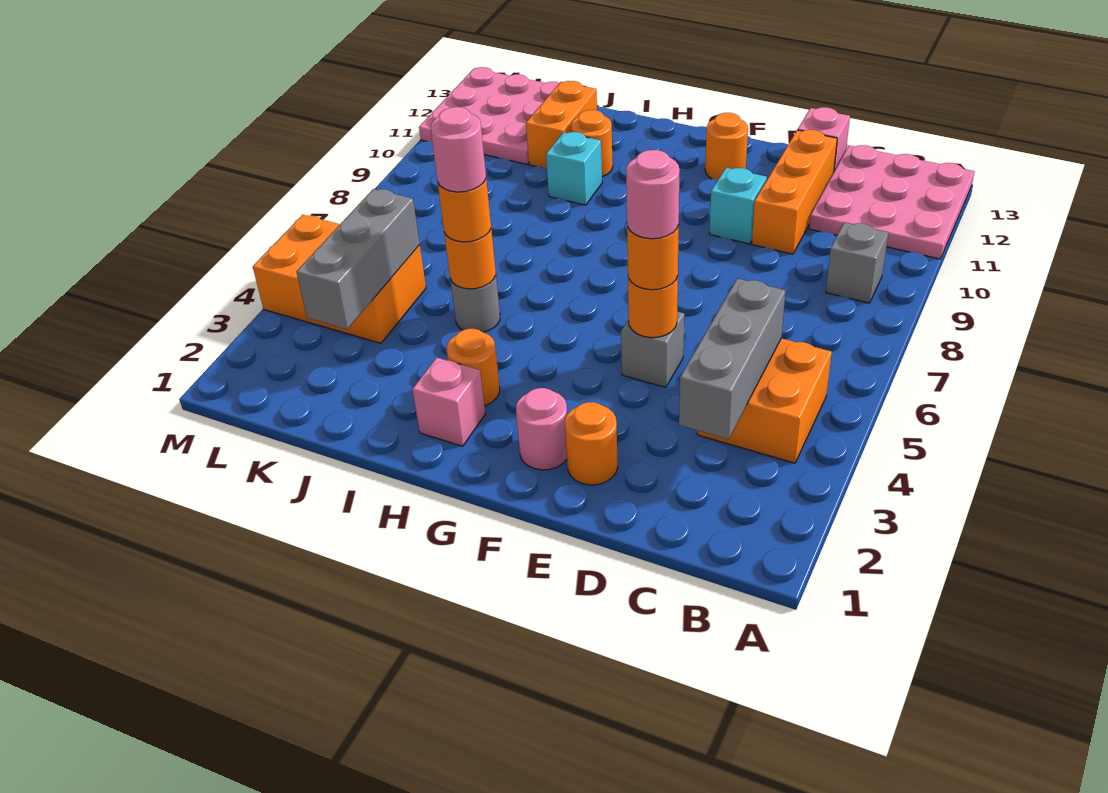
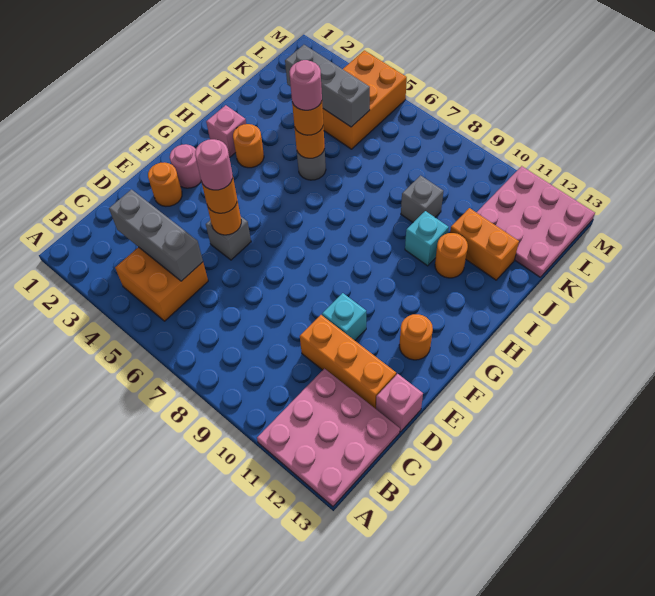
grey brick B9 level 1 -> grey brick J9 level 1

